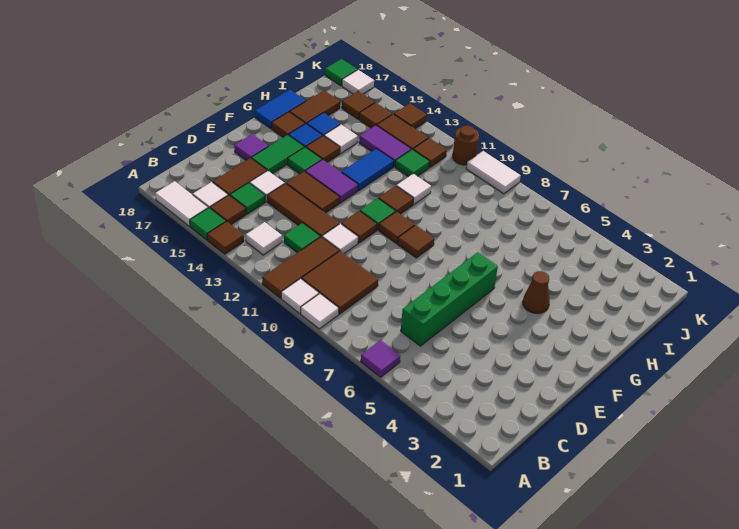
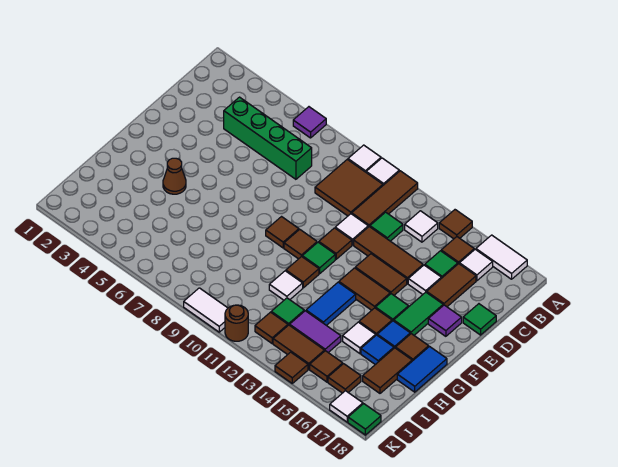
green tile A15 level 1 -> green tile D18 level 1
green brick C6:F6 level 1 -> green brick C4:C7 level 1
purple tile F13:F14 level 1 -> brown tile F13:F14 level 1

